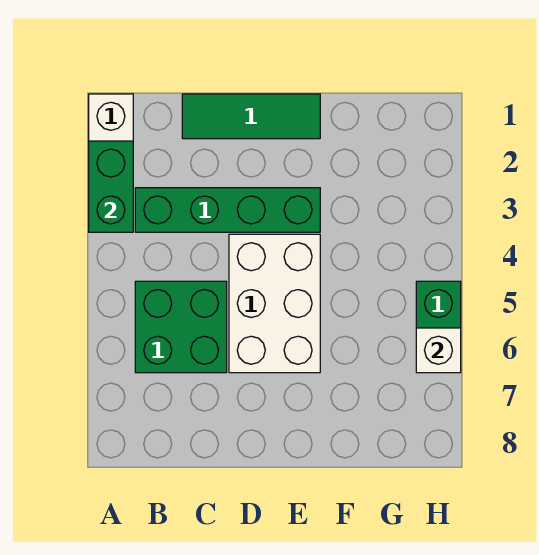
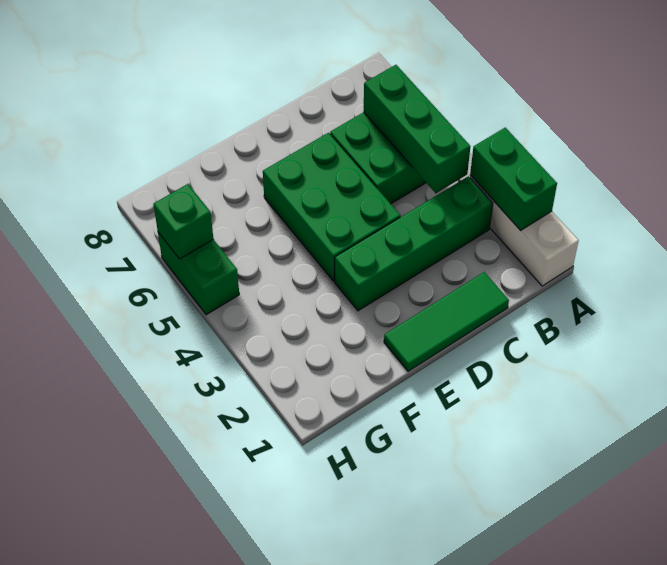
none -> green brick B4:B6 level 2
white brick D4:E6 level 1 -> green brick D4:E6 level 1
white brick H6 level 2 -> green brick H6 level 2

